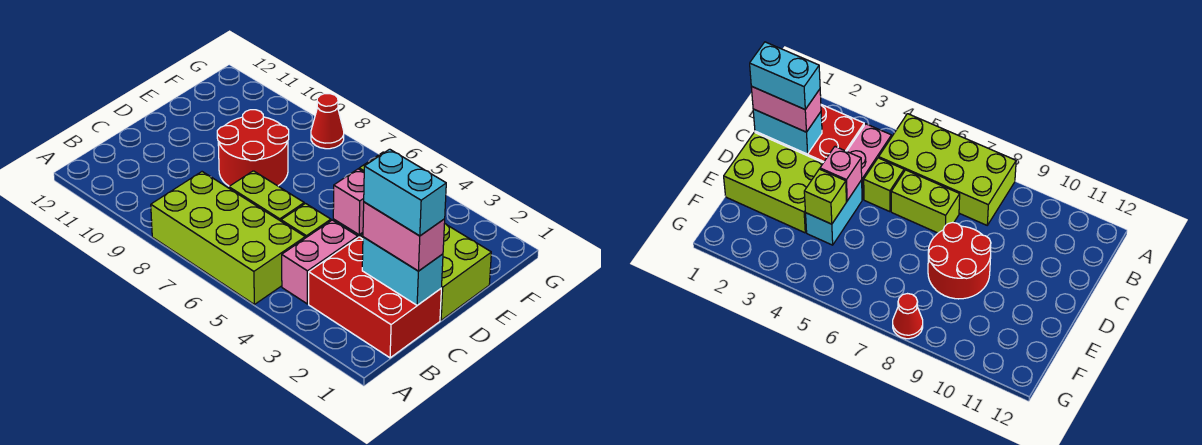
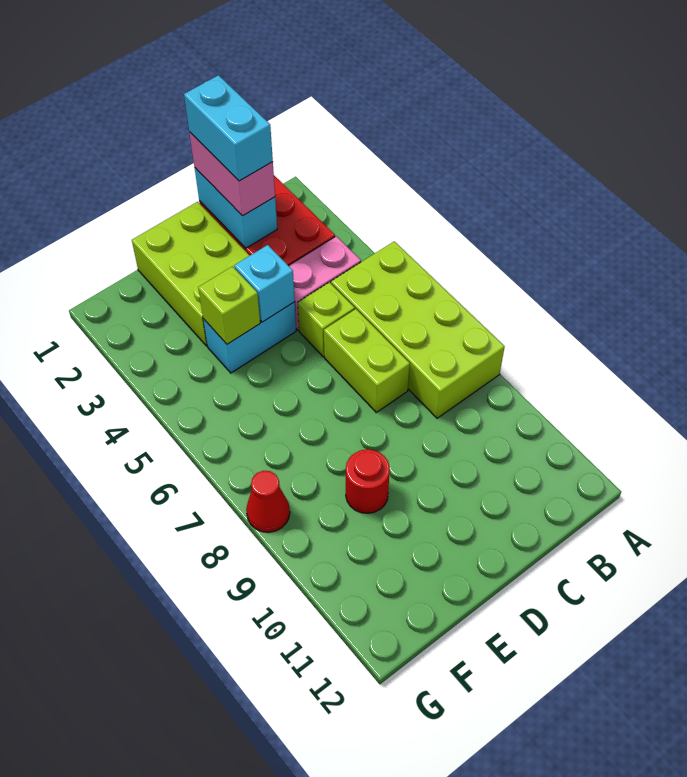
pink brick D4 level 2 -> cyan brick D4 level 2
red round brick D8:E9 level 1 -> red round brick E9 level 1

